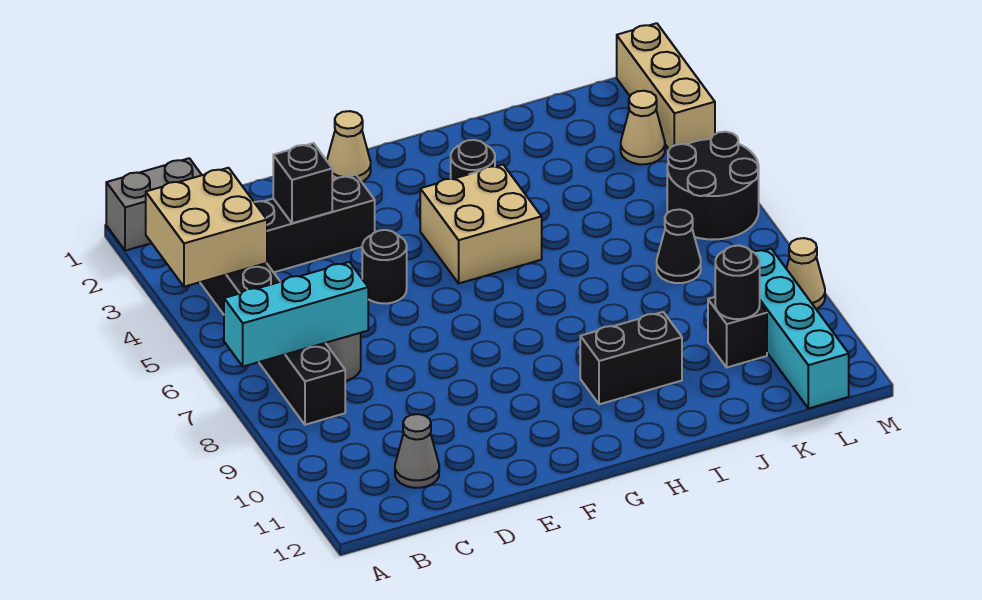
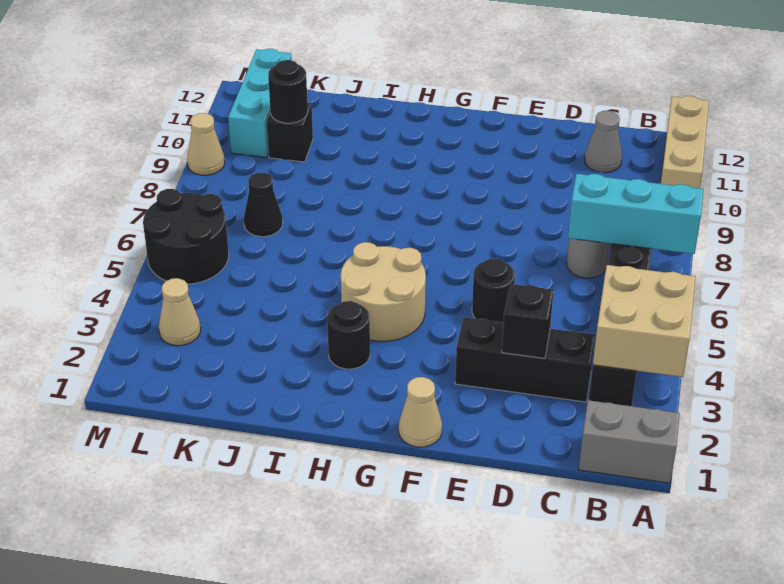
tan brick G4:H5 level 1 -> tan round brick G4:H5 level 1
black brick H10:I10 level 1 -> none
cyan brick L9:L12 level 1 -> cyan brick L10:L12 level 1
tan brick M1:M3 level 1 -> tan brick A10:A12 level 1

